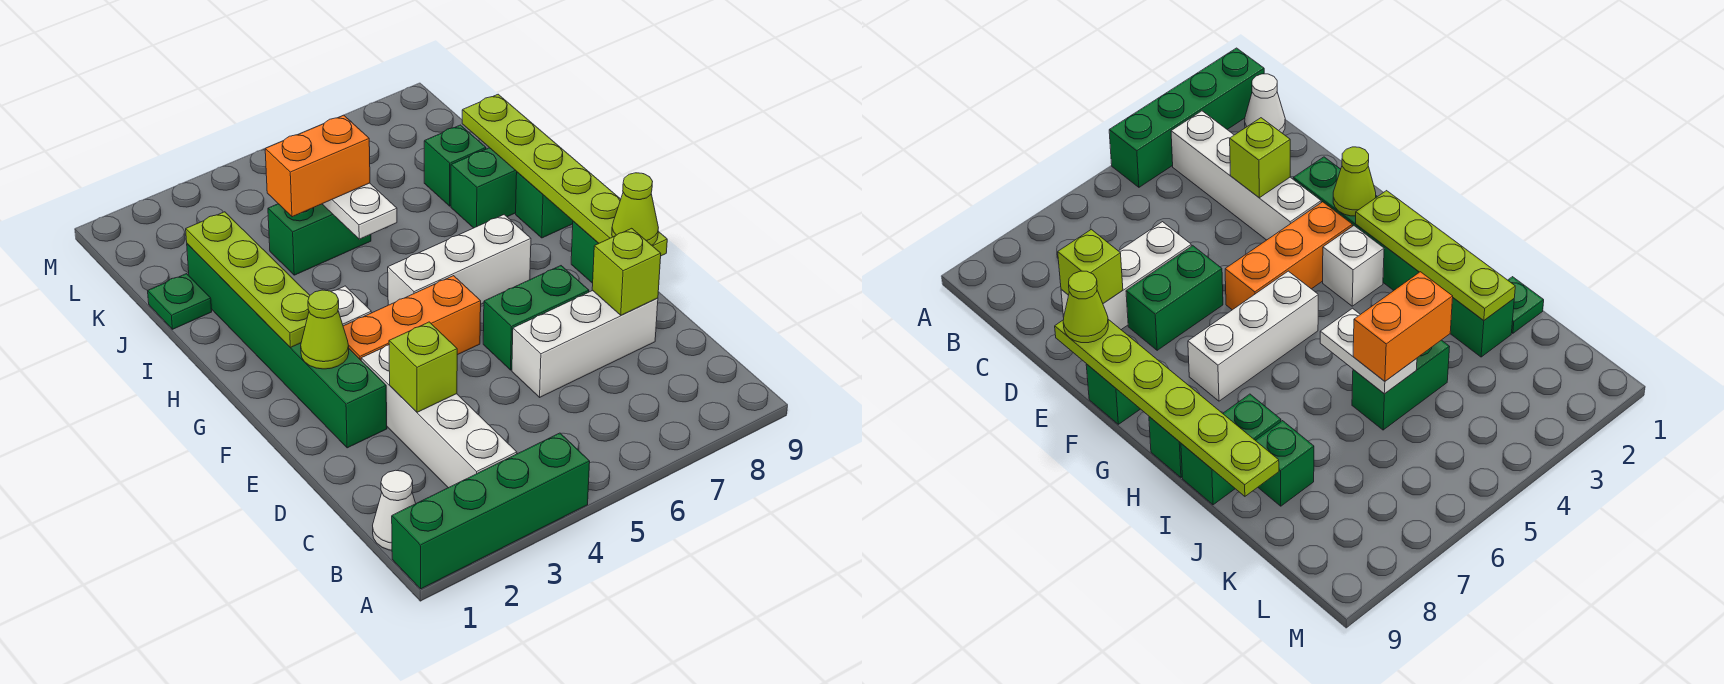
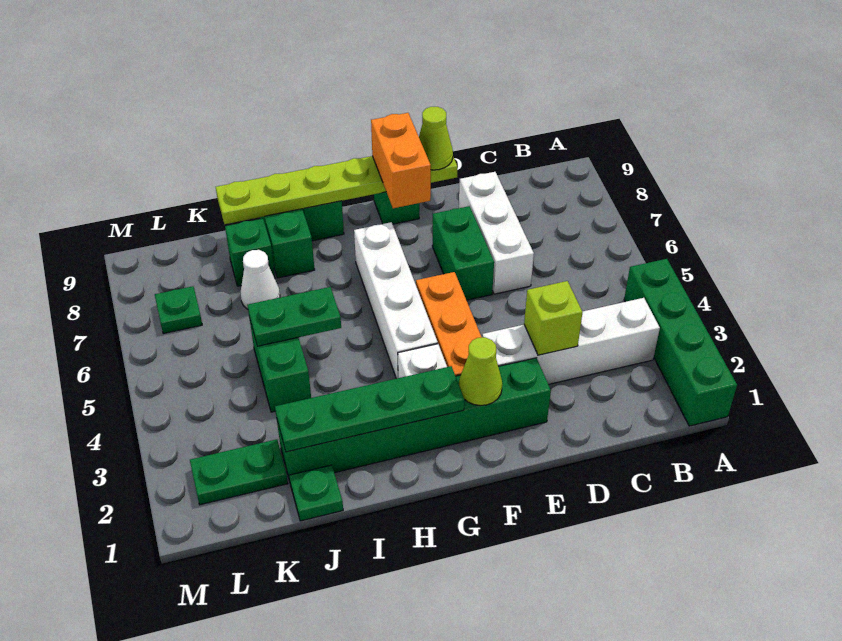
white cone B1 level 1 -> white cone J7 level 1
lime brick D8 level 2 -> none
lime plate G2:J2 level 2 -> green plate G2:J2 level 2
white brick G5:G7 level 1 -> white brick G4:G7 level 1
white plate I5:J5 level 2 -> green plate I5:J5 level 2
orange brick J4:J5 level 3 -> orange brick F8:F9 level 3
none -> green plate K2:L2 level 1
none -> green plate L7 level 1

